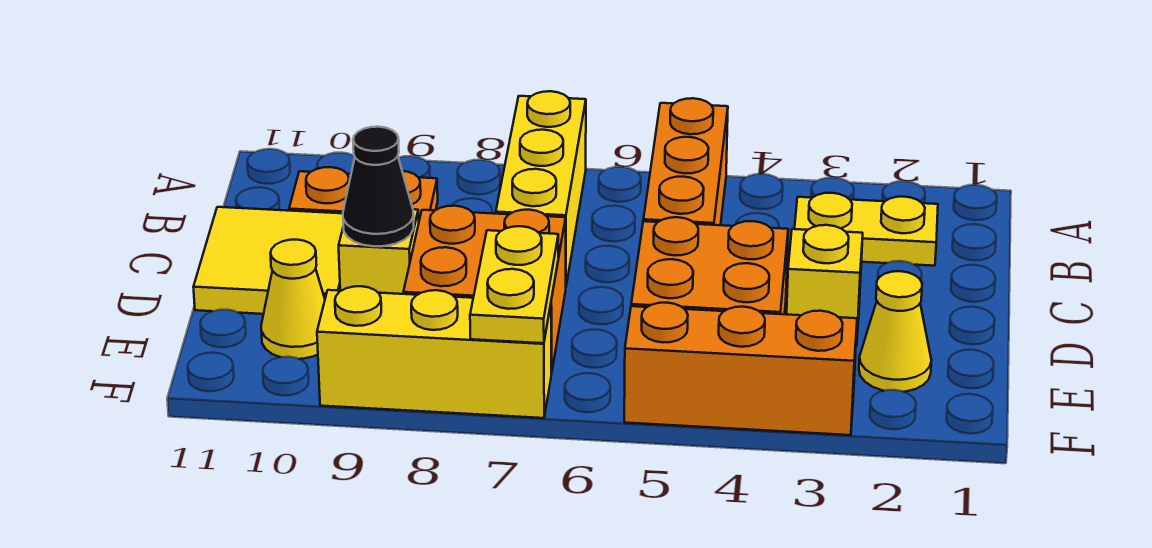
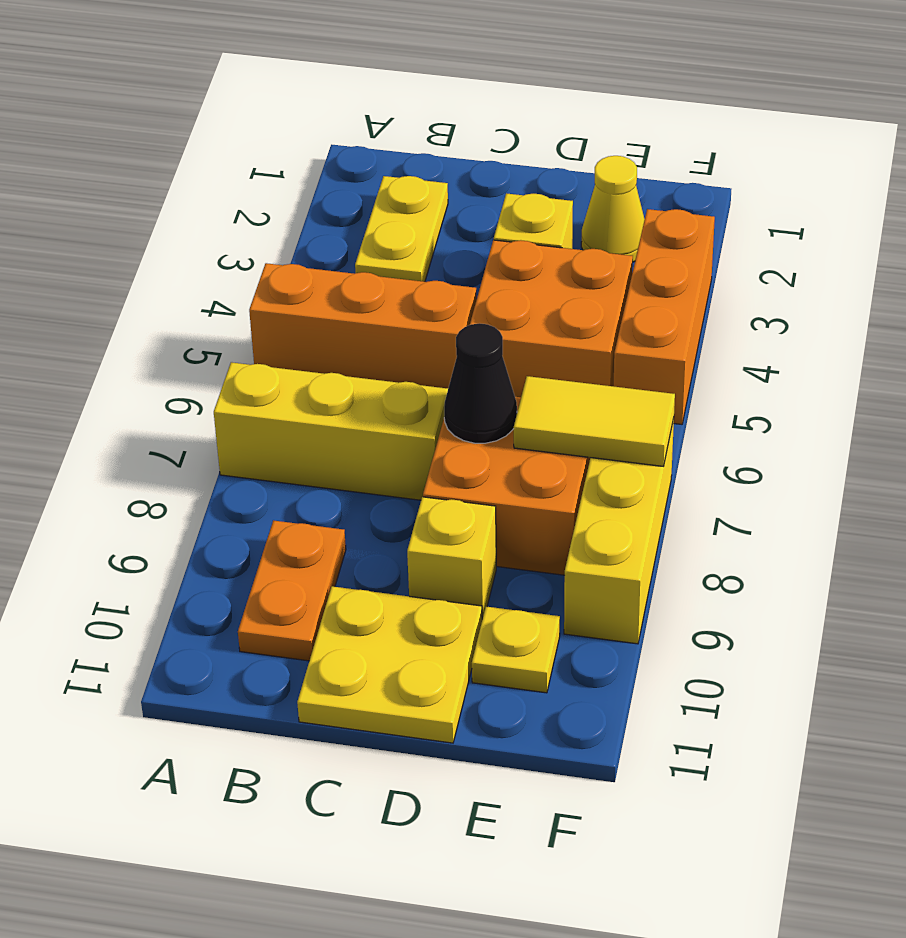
yellow tile C10:D11 level 1 -> yellow plate C10:D11 level 1
black cone D9 level 2 -> black cone D7 level 2
yellow plate E7:F7 level 2 -> yellow tile E7:F7 level 2
yellow cone E10 level 1 -> yellow plate E10 level 1

